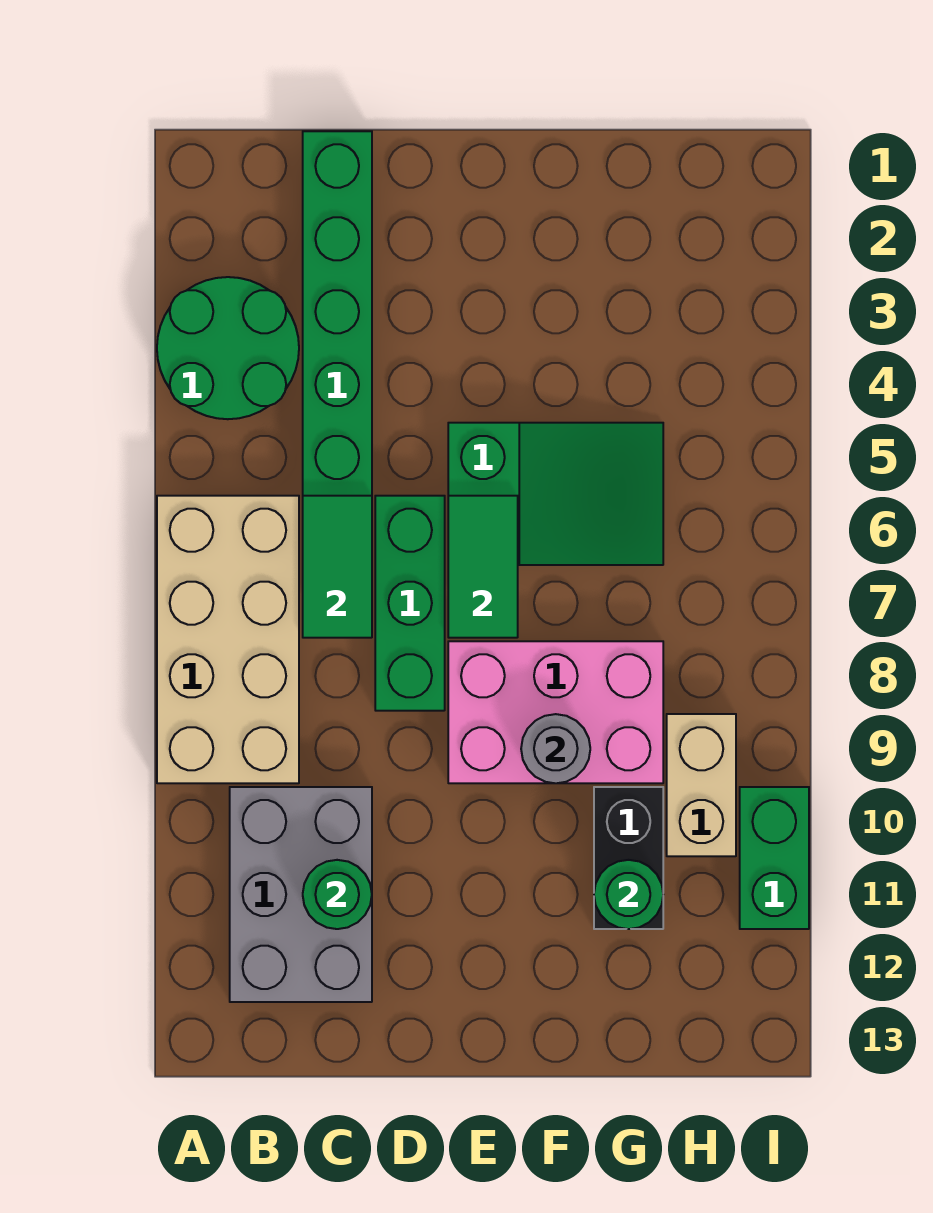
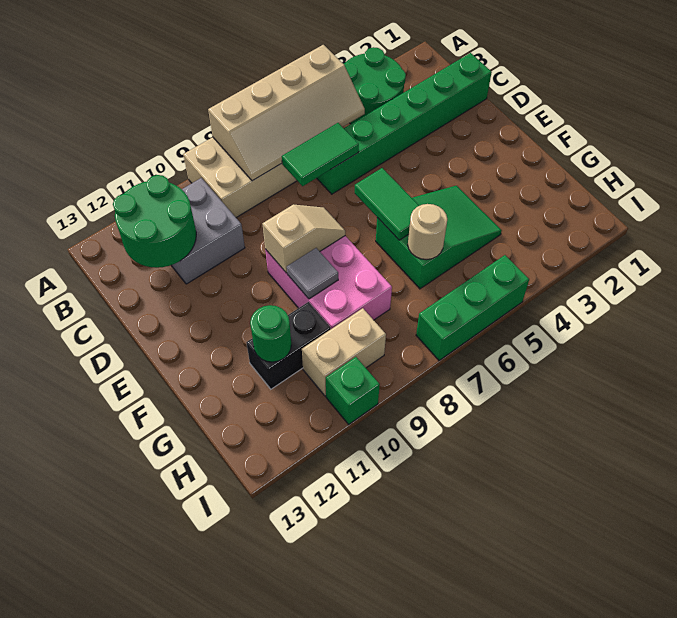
none -> tan slope A5:B8 level 2 top A
grey brick B10:C12 level 1 -> grey brick B10:C11 level 1
green round brick C11 level 2 -> green round brick B11:C12 level 2
green brick D6:D8 level 1 -> green brick I5:I7 level 1
green slope E5:G6 level 1 top E -> green slope F4:G6 level 1 top 6
green tile E6:E7 level 2 -> green tile E6:F6 level 2
none -> tan slope E8:E9 level 2 top 9
grey round brick F9 level 2 -> grey tile F9 level 2
none -> tan round brick G6 level 2
green brick I10:I11 level 1 -> green brick I10 level 1

